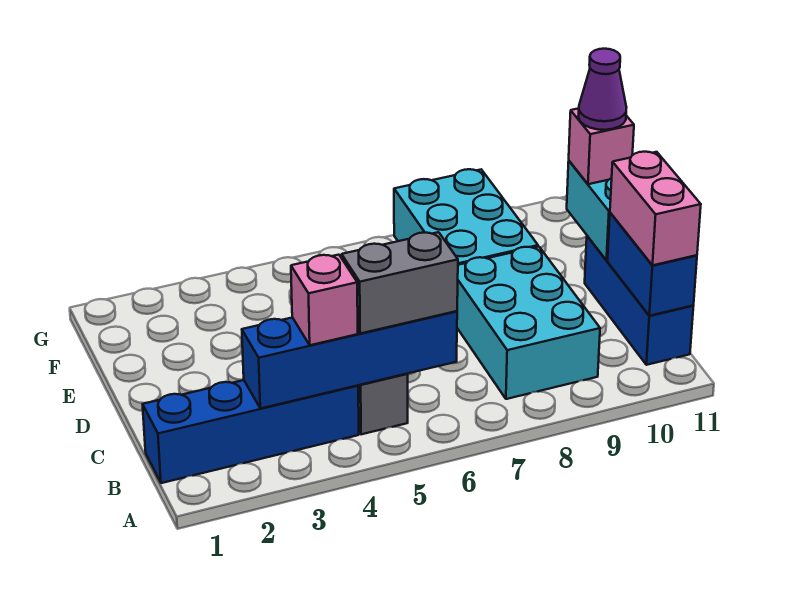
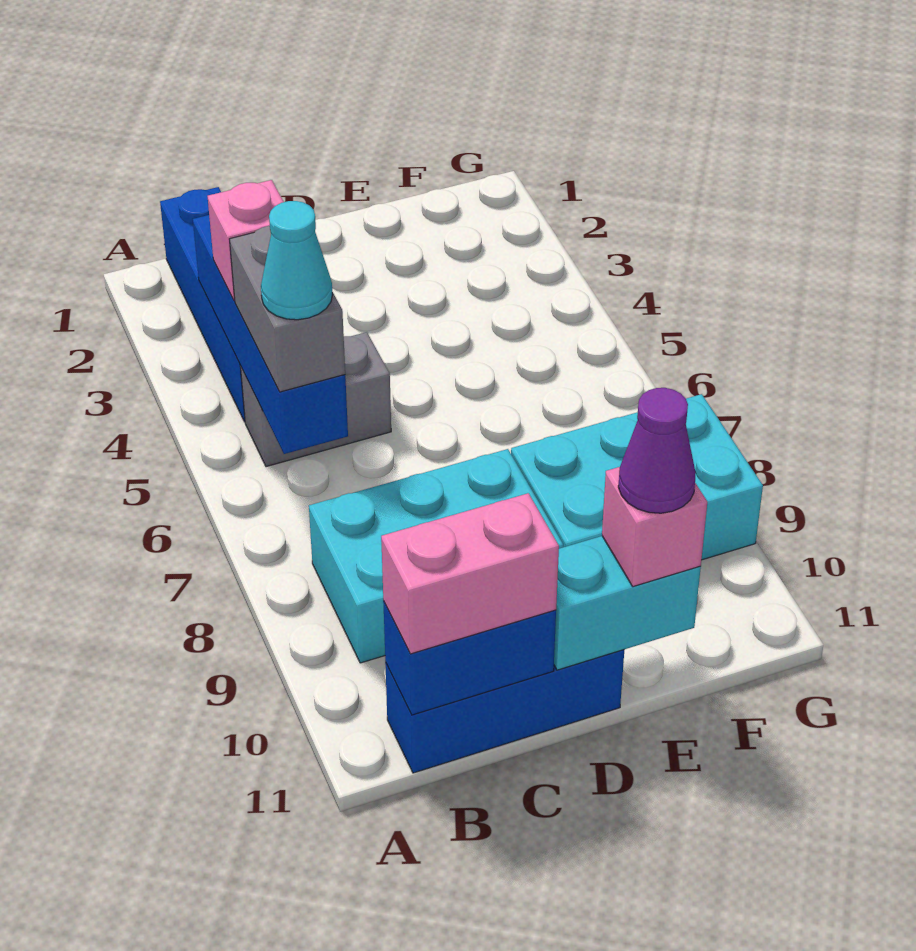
none -> cyan cone B6 level 4

